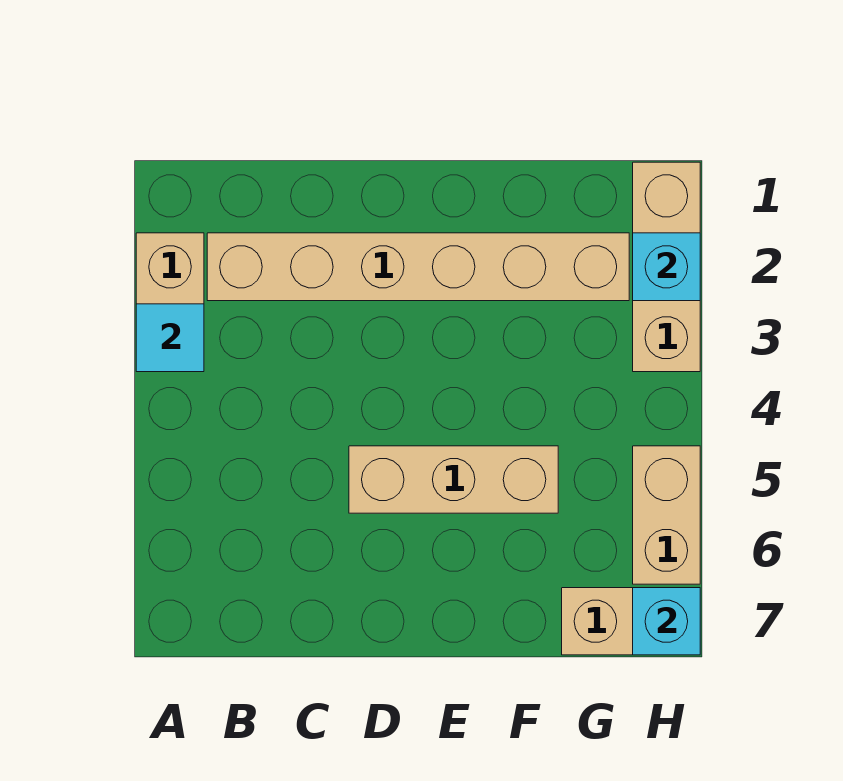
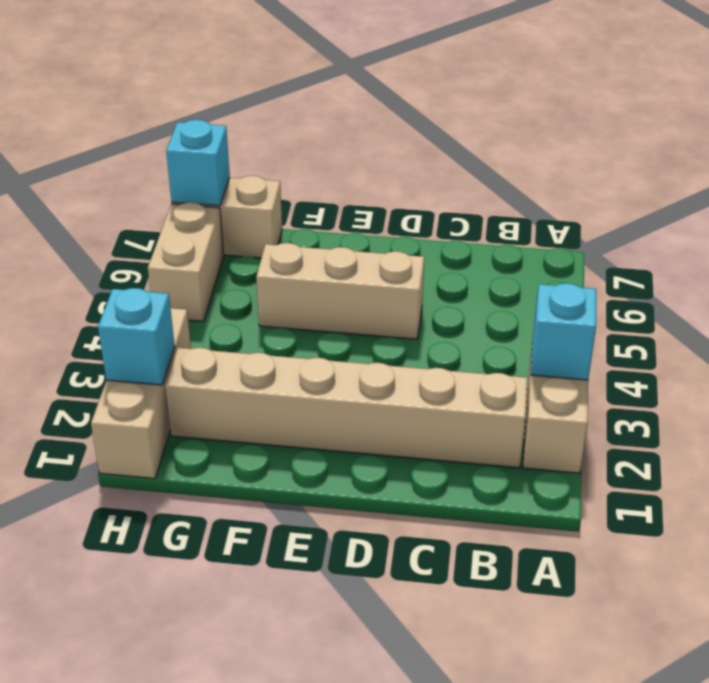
cyan tile A3 level 2 -> cyan brick A3 level 2

